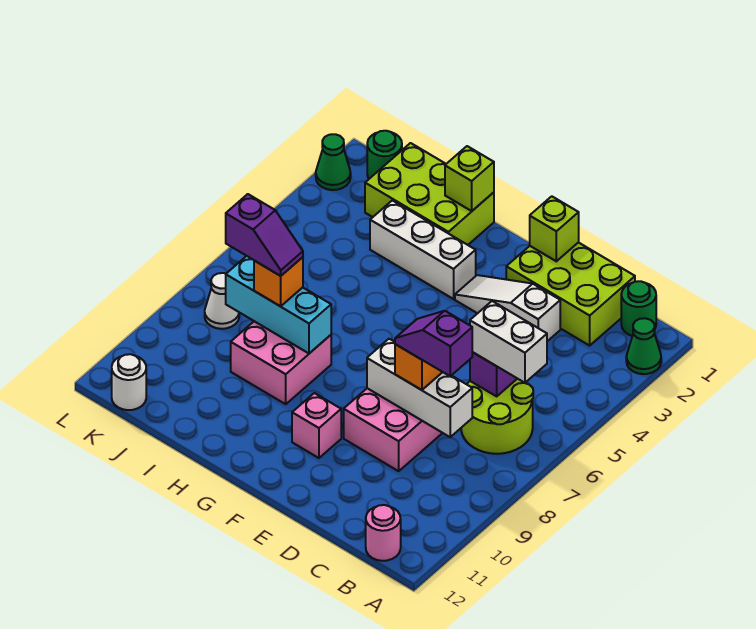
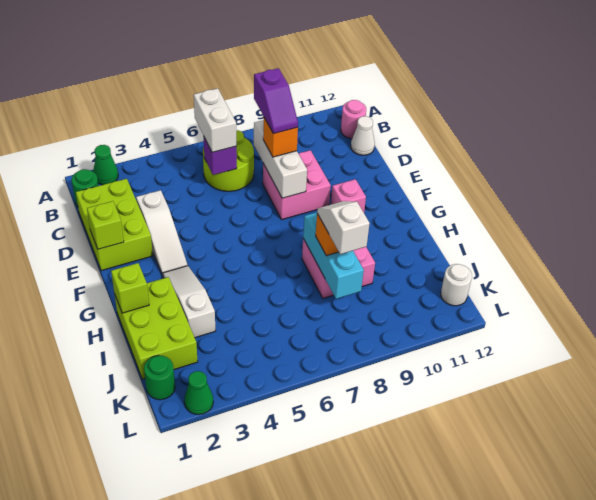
white brick G3:I3 level 1 -> white slope G3:I3 level 1 top I
purple slope I8:J8 level 4 top J -> white slope I8:J8 level 4 top J
white cone K8 level 1 -> white cone C12 level 1

